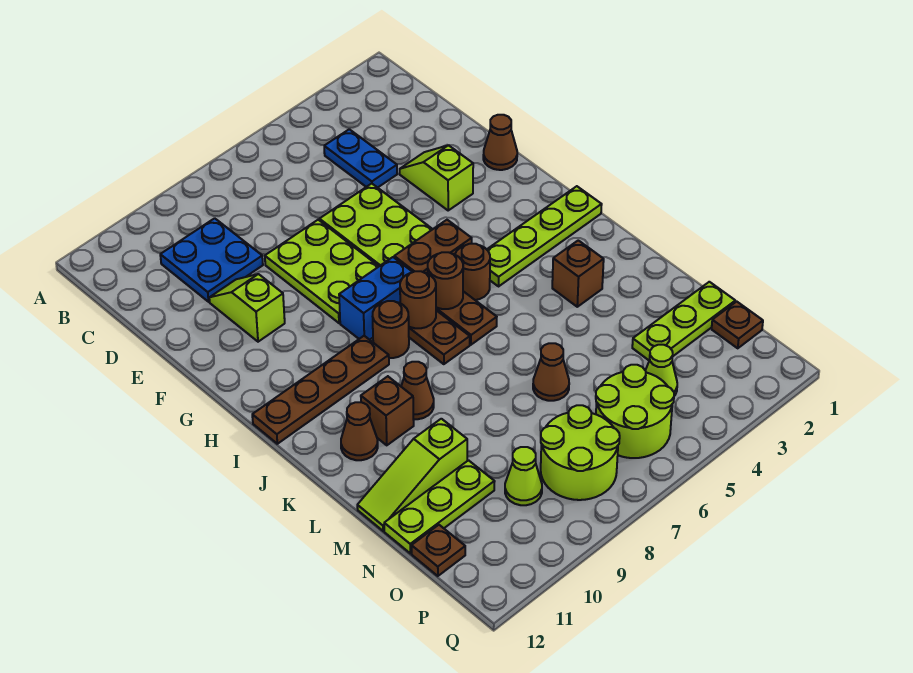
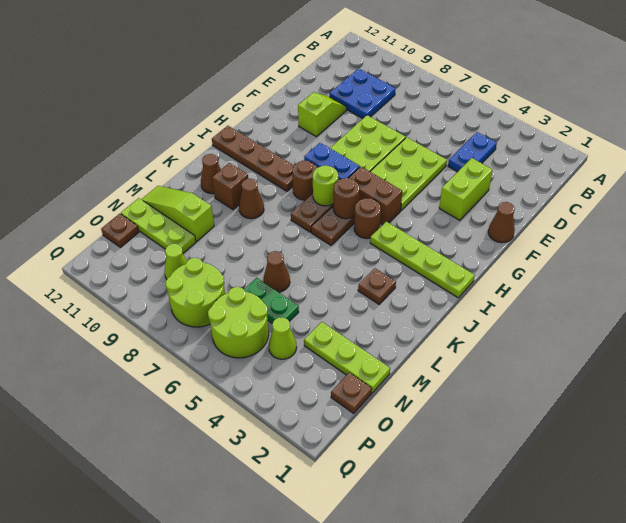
lime slope E3:F3 level 1 top F -> lime brick E3:F3 level 1
brown round brick I7 level 2 -> lime round brick I7 level 2
brown brick K3 level 1 -> brown plate K3 level 1
none -> green plate N5:N6 level 1

